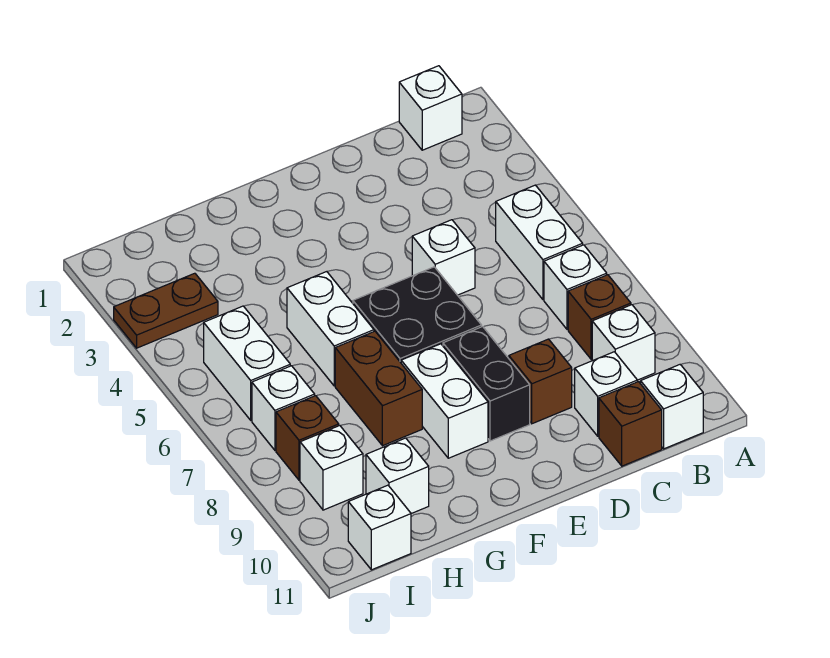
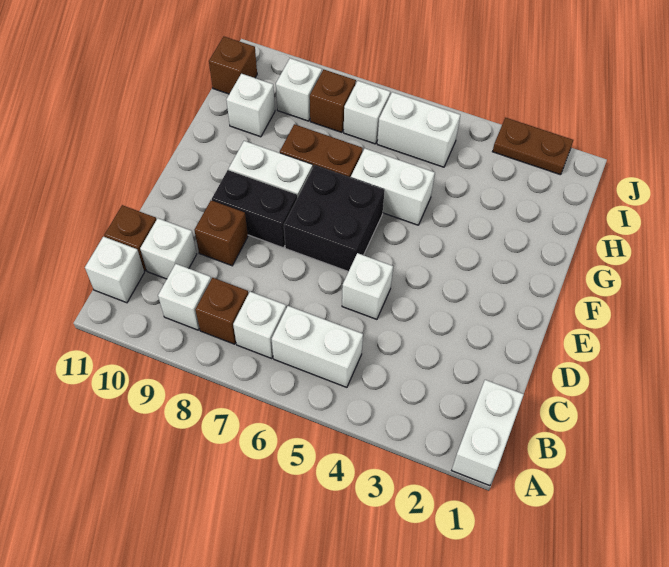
white brick B1 level 1 -> white brick A1:B1 level 1
brown plate I3:J3 level 1 -> brown plate J2:J3 level 1
white brick I11 level 1 -> brown brick I11 level 1

